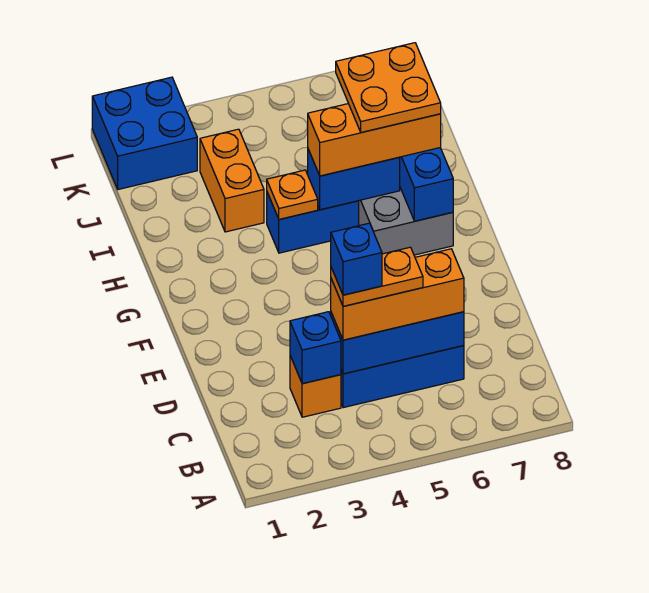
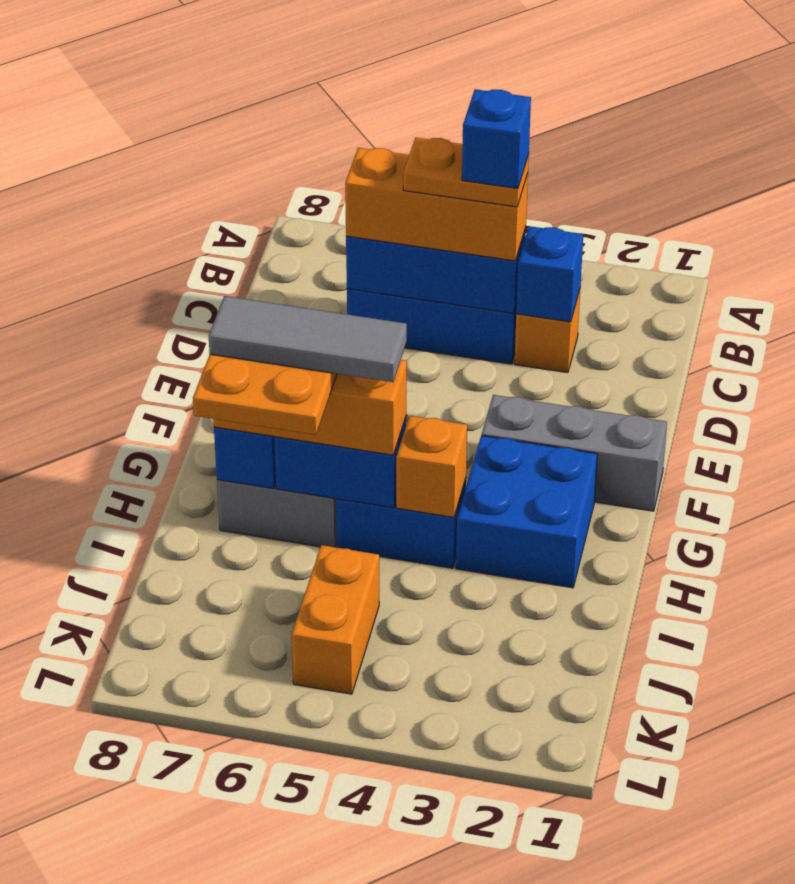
none -> grey brick F1:F3 level 1
orange plate H4 level 2 -> orange brick H4 level 2
none -> grey tile H5:H7 level 5
orange brick I3:J3 level 1 -> orange brick J5:K5 level 1
blue brick K1:L2 level 1 -> blue brick G2:H3 level 1

